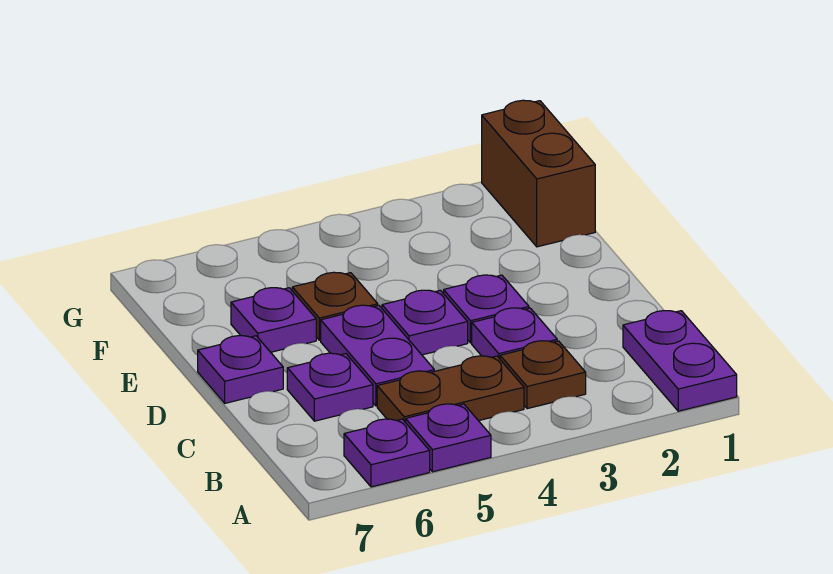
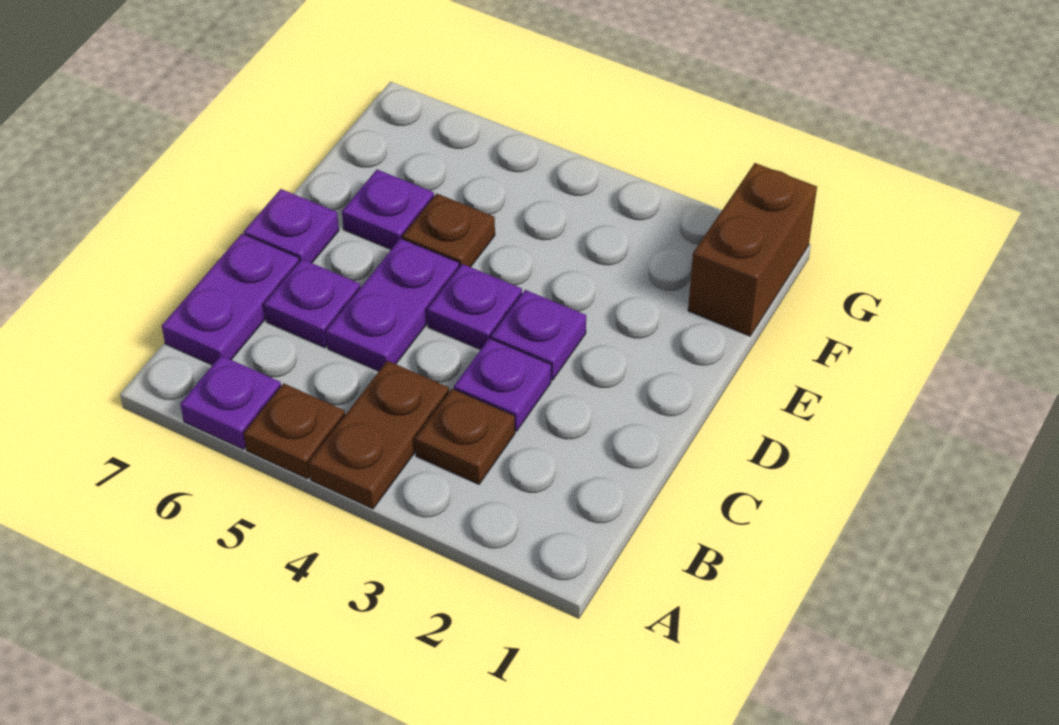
purple plate A1:B1 level 1 -> purple plate B7:C7 level 1
purple plate A5 level 1 -> brown plate A5 level 1
brown plate B4:B5 level 1 -> brown plate A4:B4 level 1

